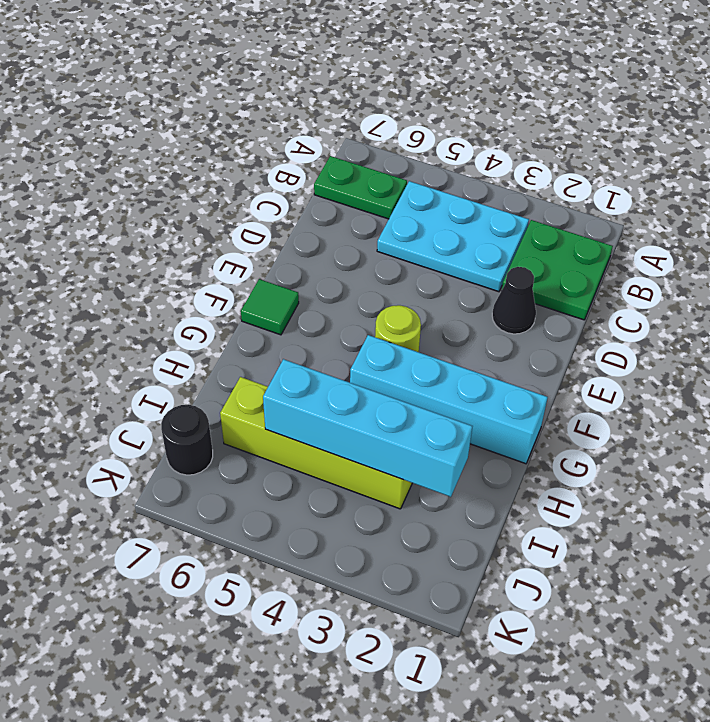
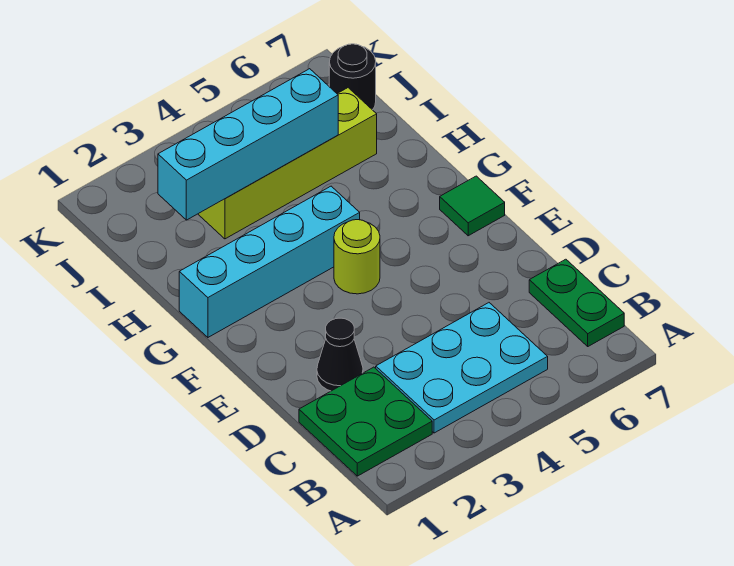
green plate B6:B7 level 1 -> green plate B7:C7 level 1

